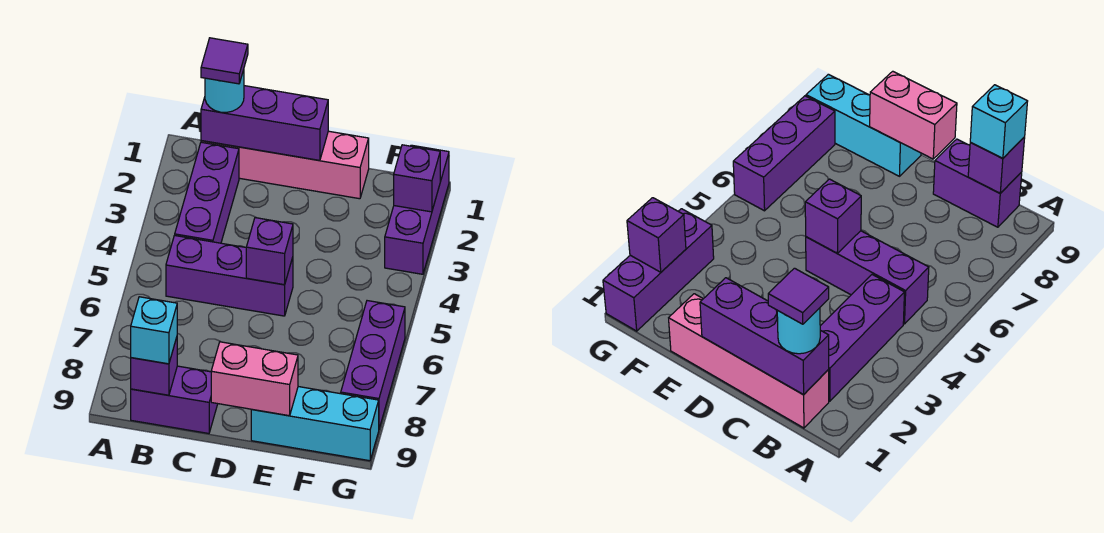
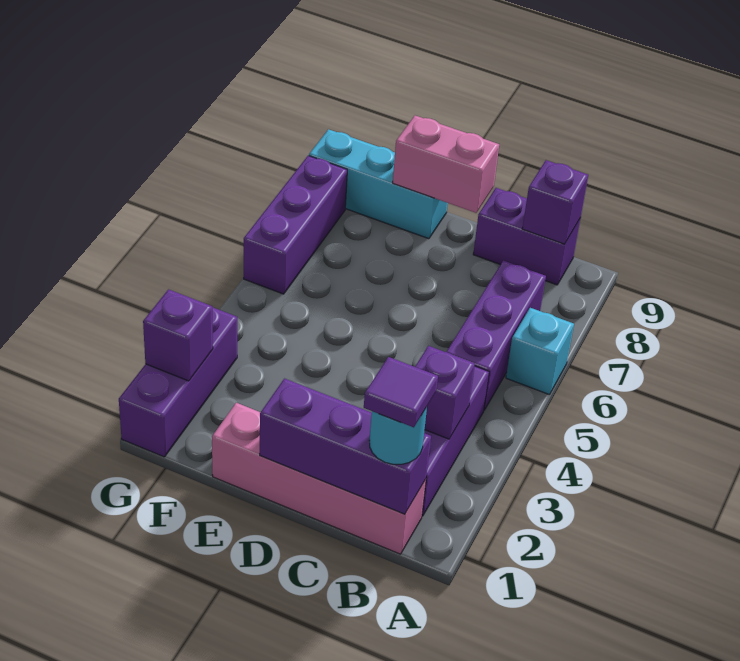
purple brick B5:D5 level 1 -> purple brick B5:B7 level 1
cyan brick B9 level 3 -> cyan brick A6 level 1
purple brick D5 level 2 -> purple brick B3 level 2

